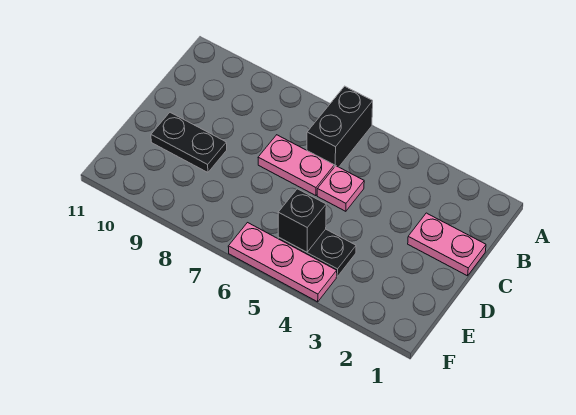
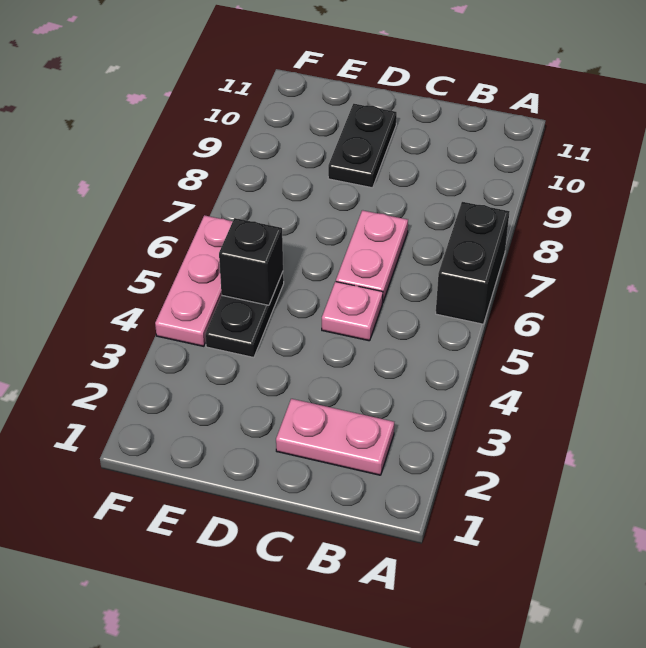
black brick A6:B6 level 1 -> black brick A6:A7 level 1
pink plate C1:C2 level 1 -> pink plate B2:C2 level 1

